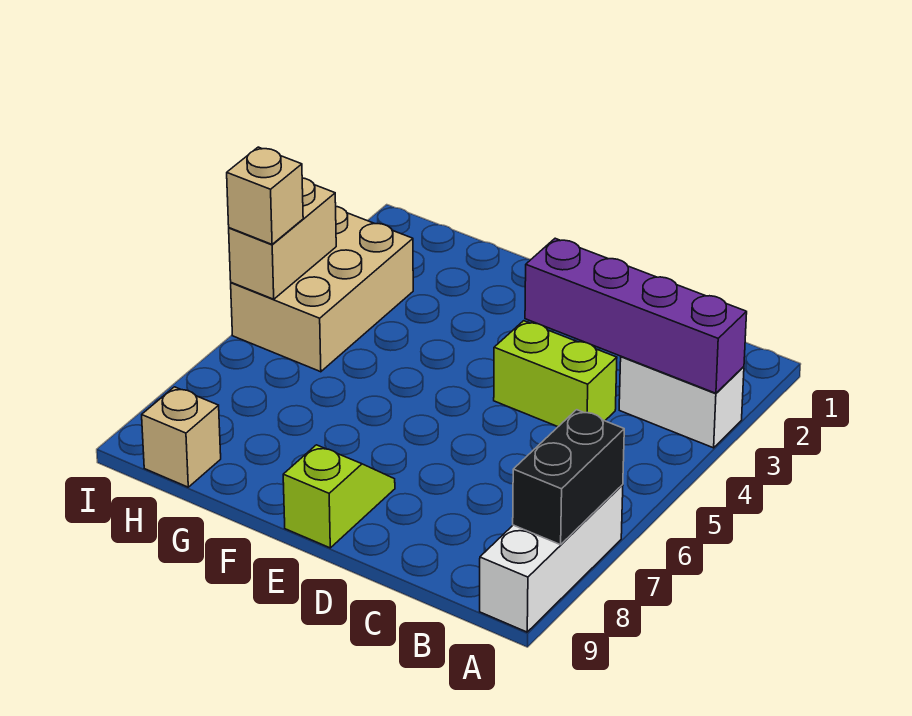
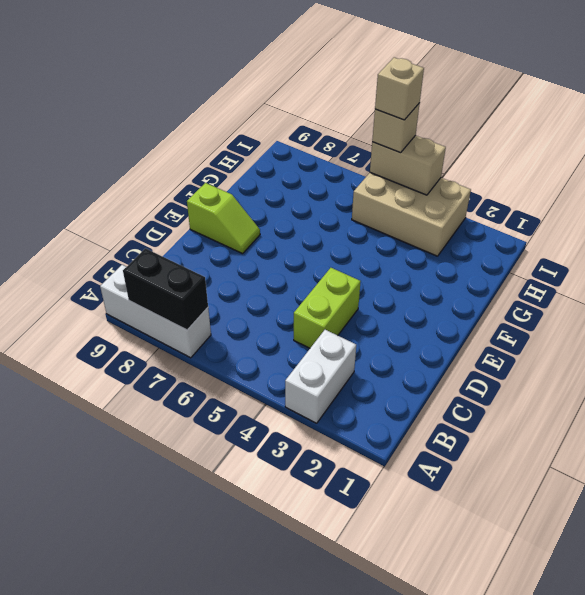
purple brick A3:D3 level 2 -> none
tan brick H9 level 1 -> tan brick I5 level 4

